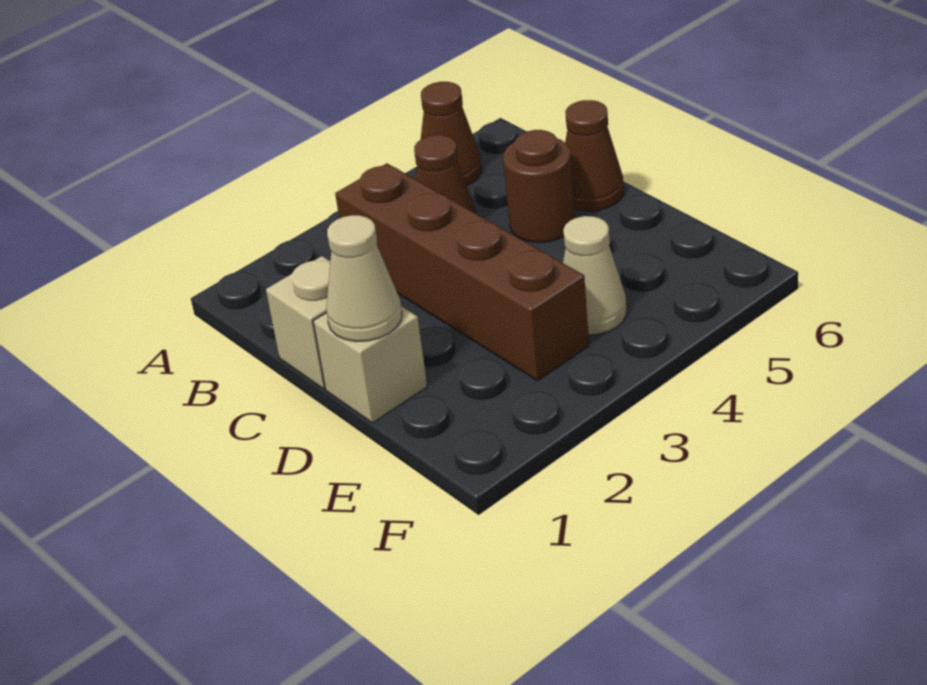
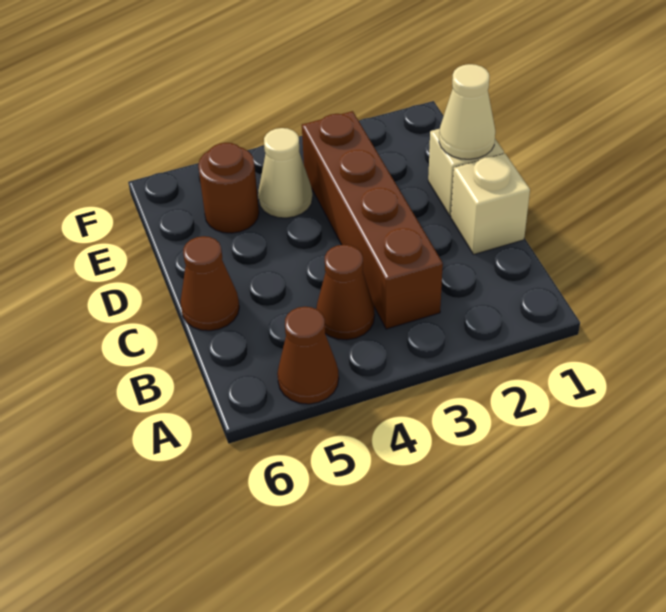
brown round brick C5 level 1 -> brown round brick E5 level 1

